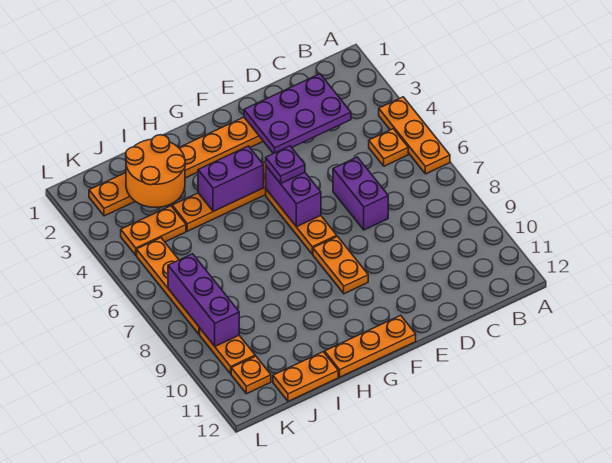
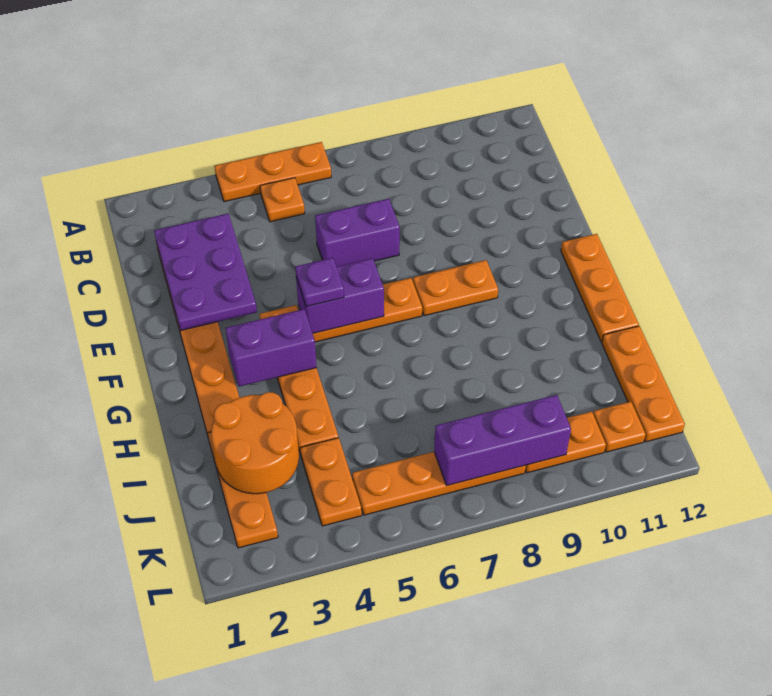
purple brick G4:H4 level 2 -> purple brick G3:G4 level 2
orange plate I12:J12 level 1 -> orange plate I12:K12 level 1

